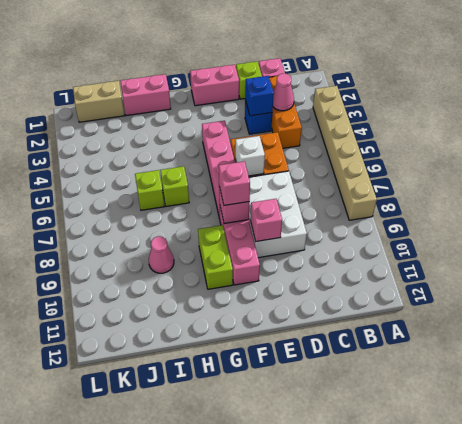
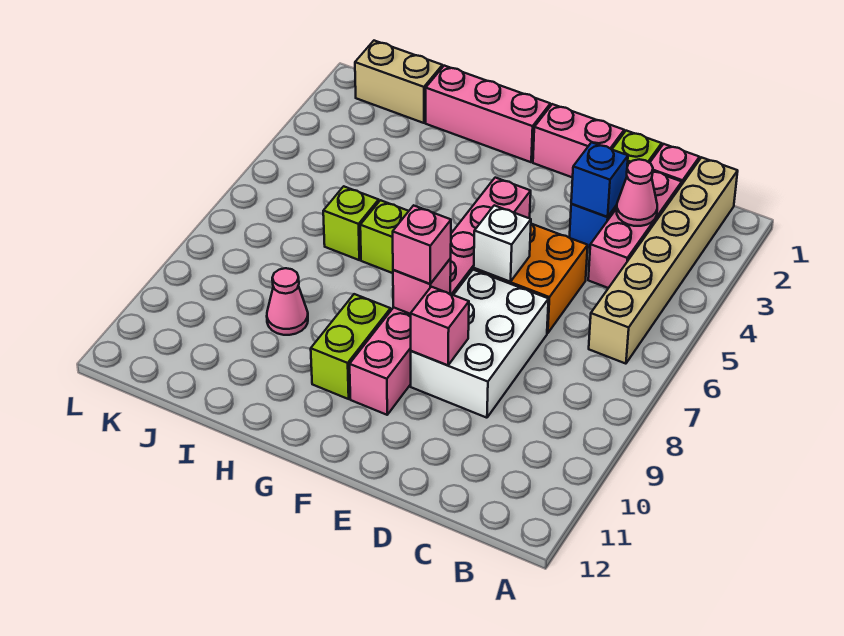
tan brick A3:A8 level 1 -> tan brick B1:B6 level 1
orange brick C2:C4 level 1 -> pink brick C2:C4 level 1
pink brick H1:I1 level 1 -> pink brick G1:I1 level 1

